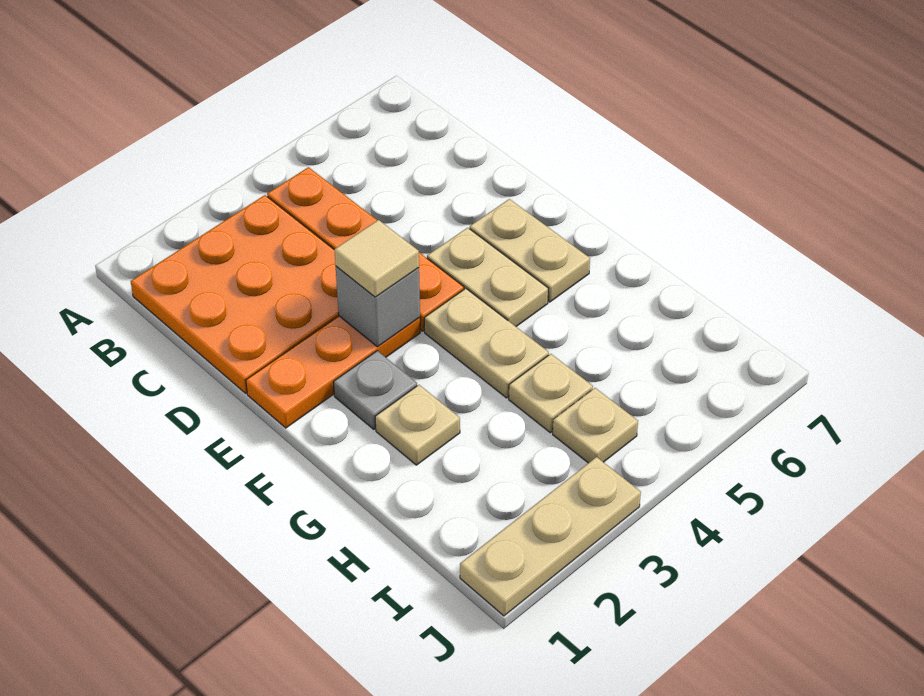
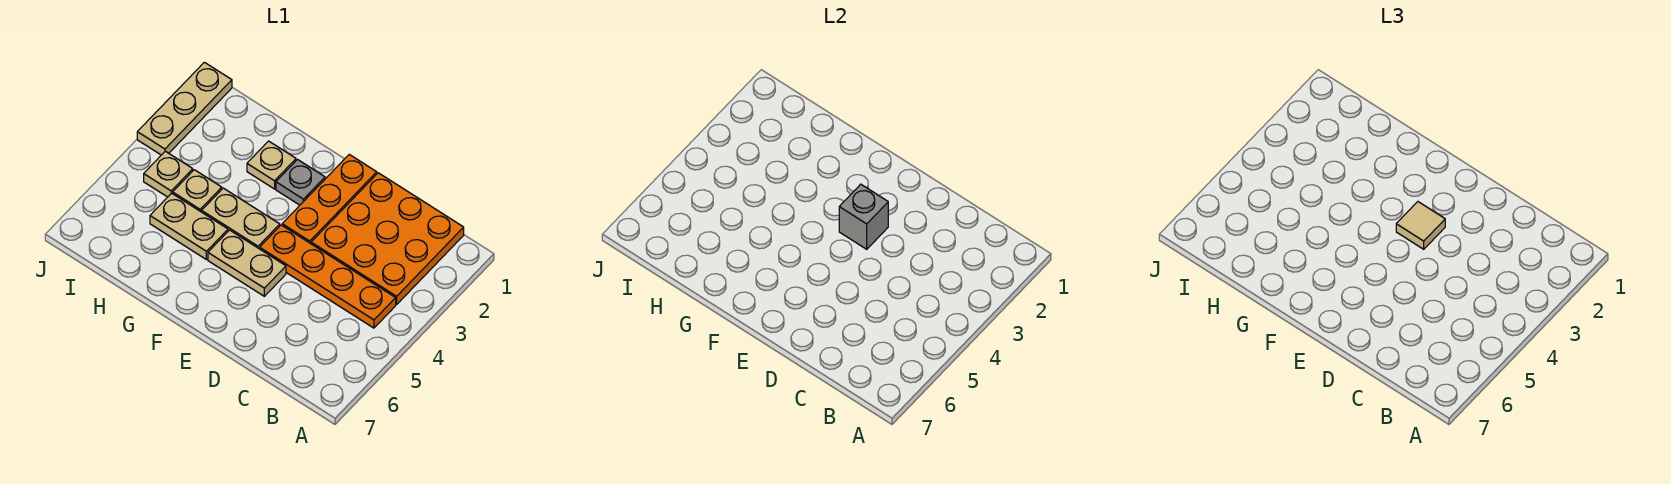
tan plate E6:F6 level 1 -> tan plate G5:H5 level 1

